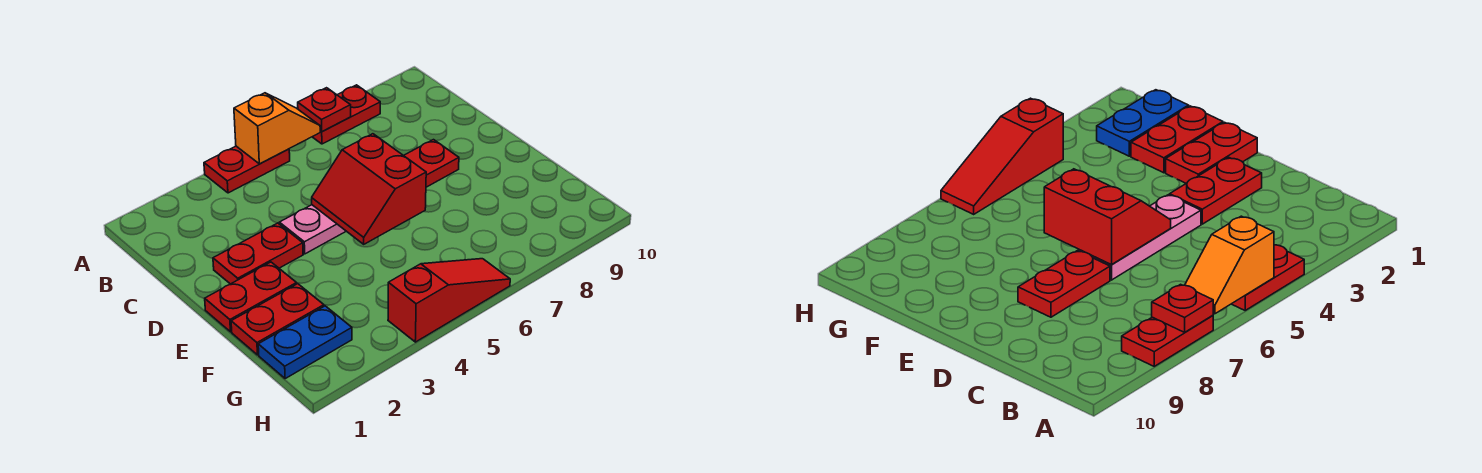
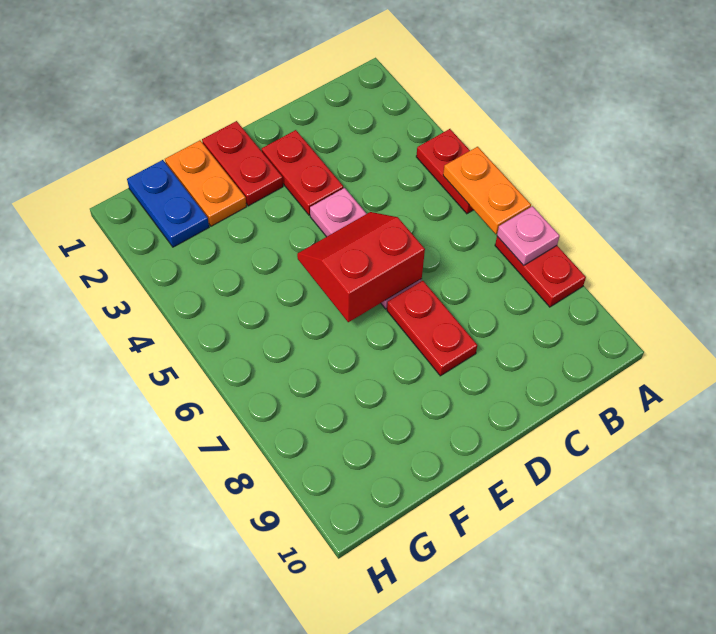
orange slope A5:A6 level 2 top 5 -> orange plate A5:A6 level 2
red plate A7 level 2 -> pink plate A7 level 2
red plate F1:F2 level 1 -> orange plate F1:F2 level 1
red slope H4:H6 level 1 top 4 -> none

